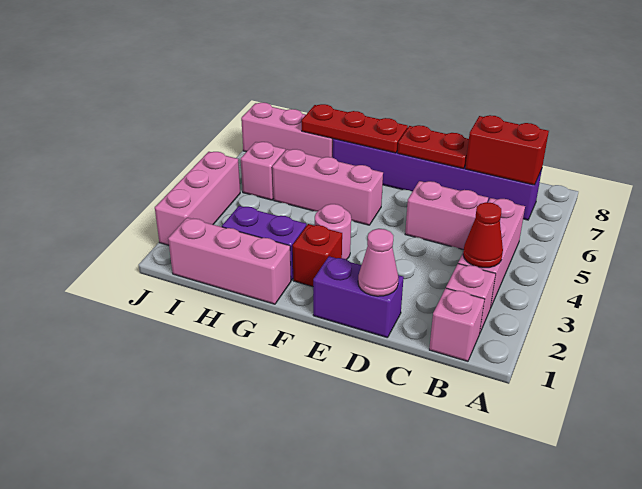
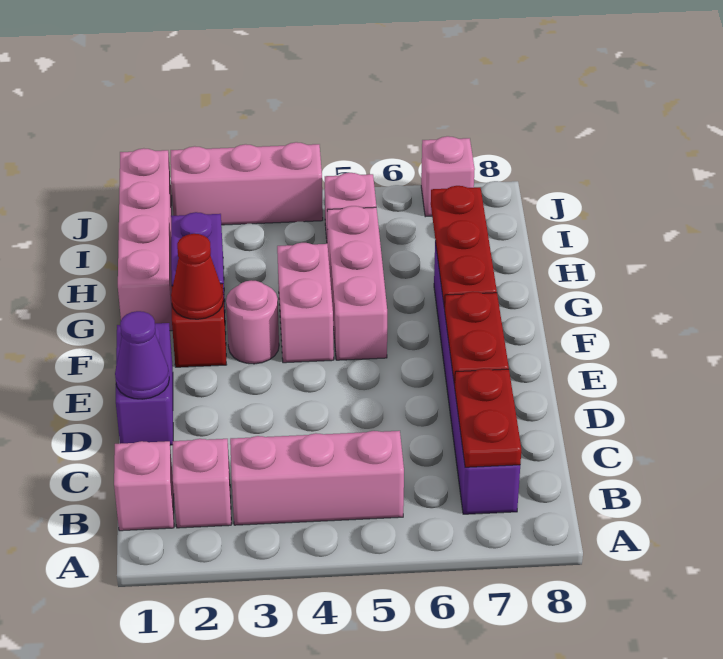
red cone B3 level 2 -> red cone F2 level 2
red brick B7:C7 level 2 -> red plate B7:C7 level 2
pink brick C5:D5 level 1 -> pink brick F4:G4 level 1
pink cone D1 level 2 -> purple cone D1 level 2
pink brick G1:I1 level 1 -> pink brick G1:J1 level 1
pink brick H7:J7 level 1 -> pink brick J7 level 1

